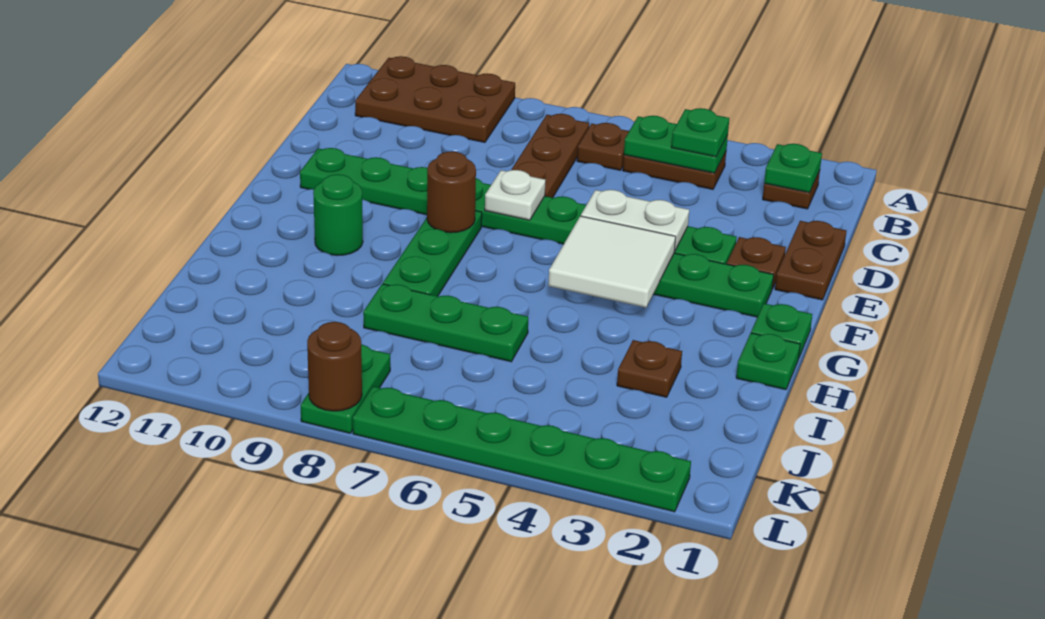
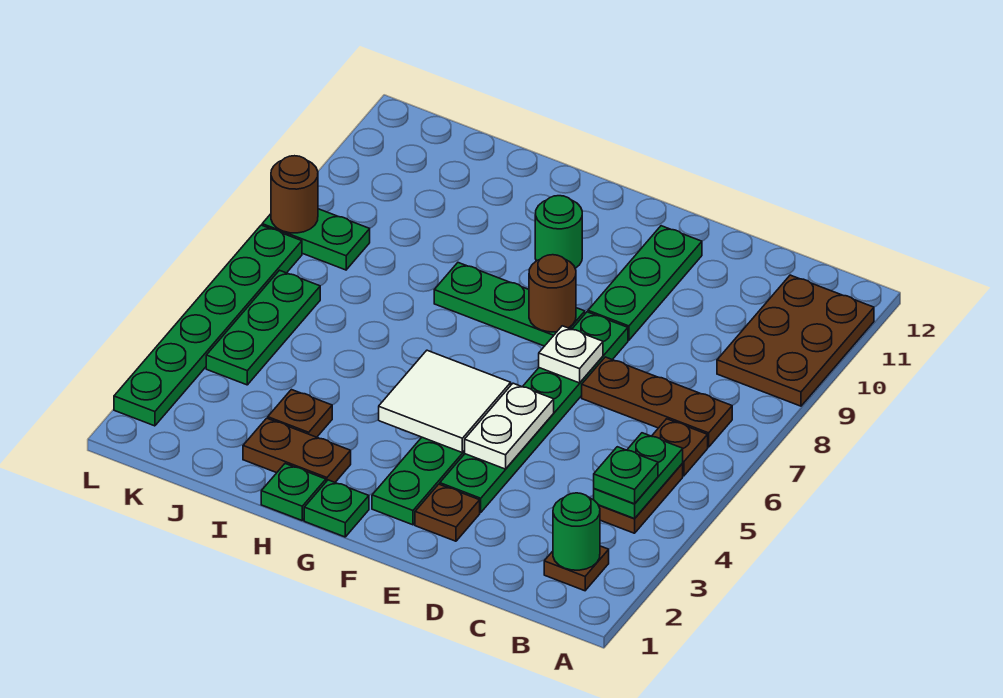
green plate B2 level 2 -> green round brick B2 level 2
brown plate D1:E1 level 1 -> brown plate H2:I2 level 1
green plate I6:I8 level 1 -> green plate K4:K6 level 1

